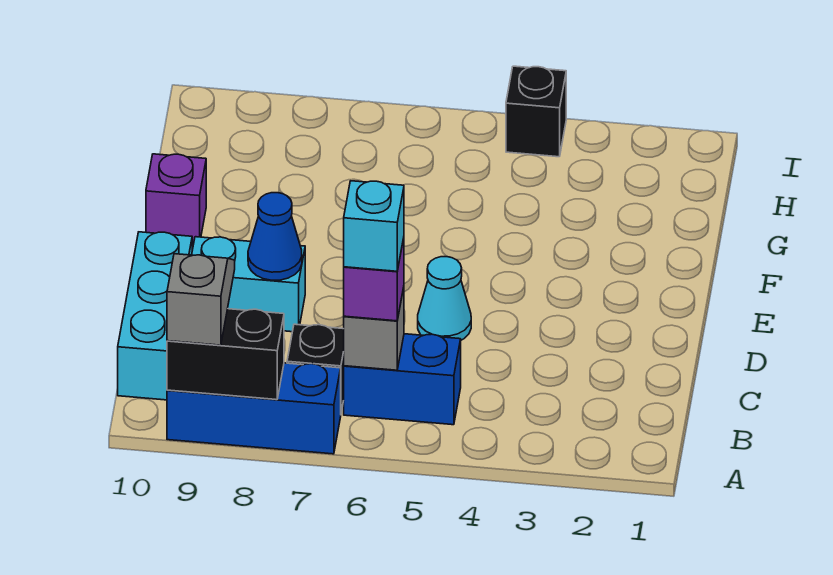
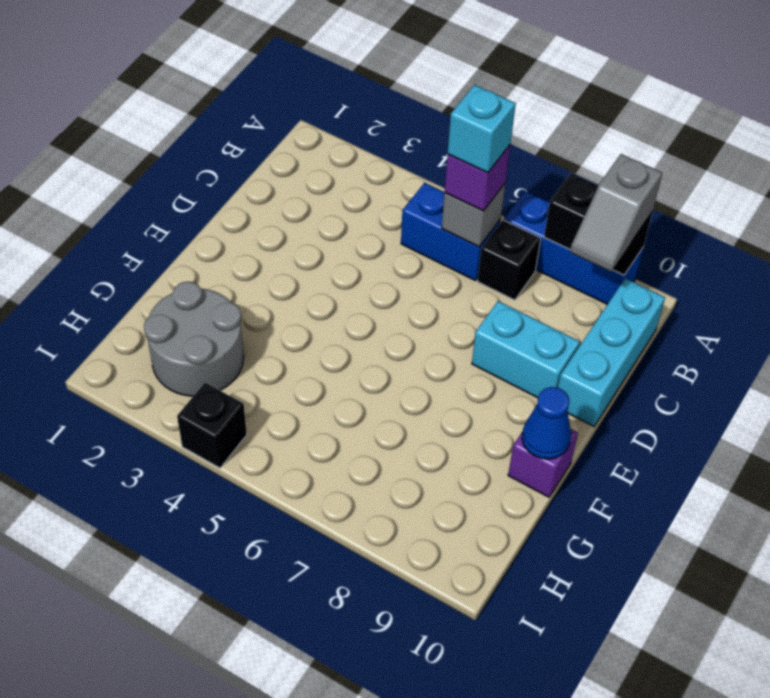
cyan cone D5 level 1 -> none
blue cone D8 level 2 -> blue cone F10 level 2
none -> grey round brick G2:H3 level 1

